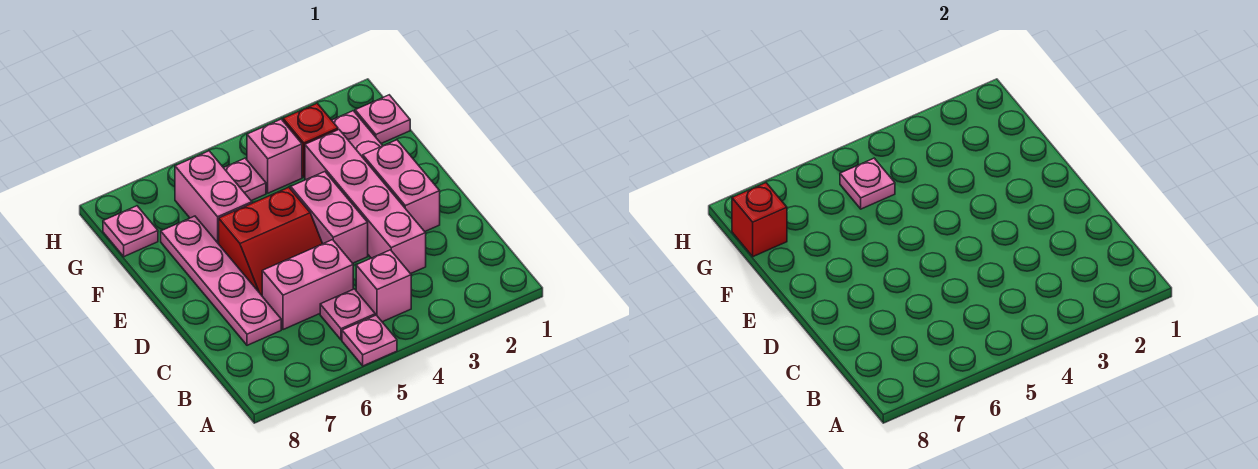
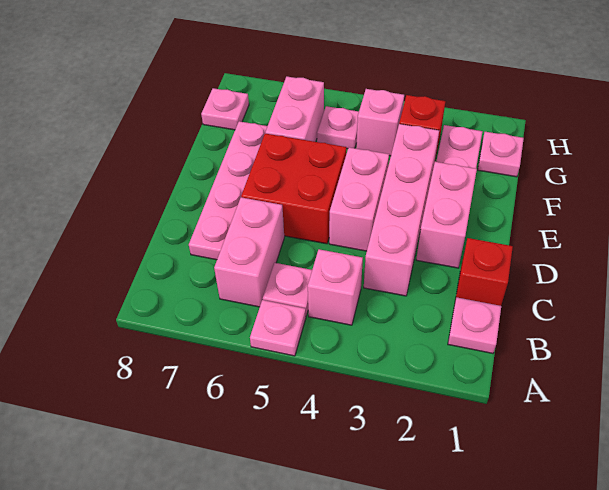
pink brick C5:C6 level 1 -> pink brick B6:C6 level 1
red slope D5:E6 level 1 top E -> red brick D5:E6 level 1
pink plate G5 level 2 -> pink plate B1 level 1
red brick G8 level 2 -> red brick C1 level 1

